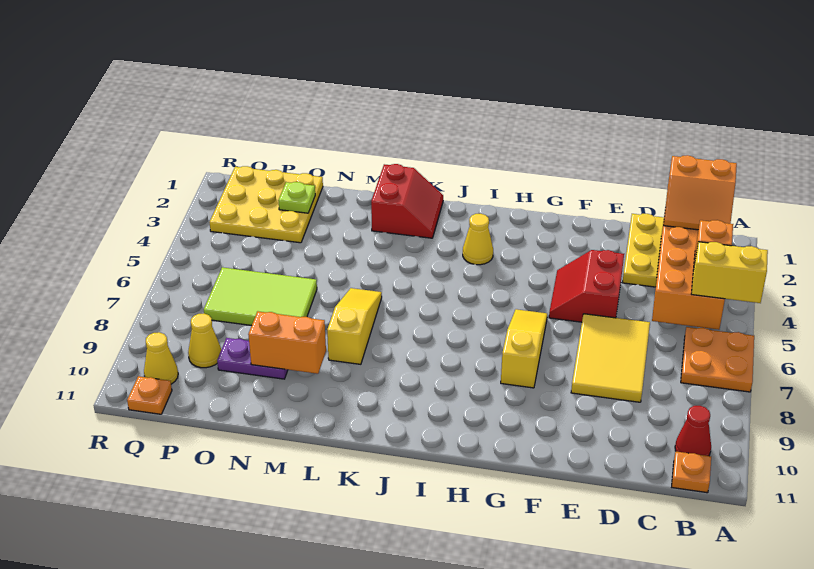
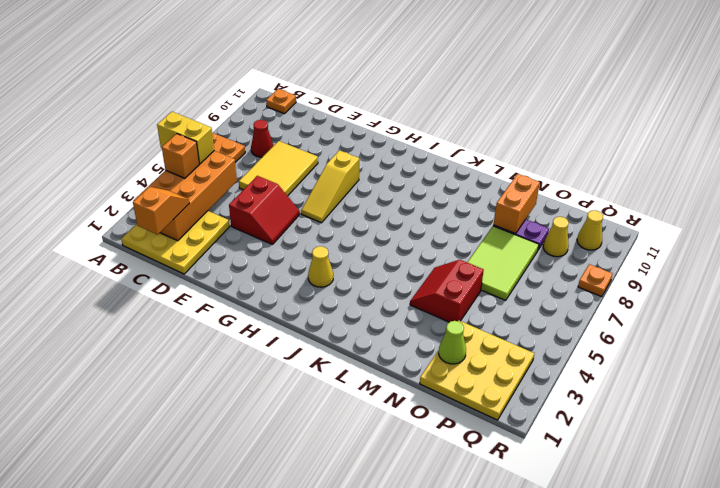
orange slope B1:C2 level 3 top 1 -> orange slope C1:C2 level 3 top 1
red cone B10 level 1 -> red cone C8 level 1
red slope K1:L2 level 1 top L -> red slope M4:N5 level 1 top N
yellow slope L6:L8 level 1 top 8 -> none
orange brick M9:N9 level 2 -> orange brick N9:N10 level 2
lime tile N6:P7 level 1 -> lime tile N6:O8 level 1
lime plate O2 level 2 -> lime cone O2 level 2
orange plate Q11 level 1 -> orange plate R8 level 1

